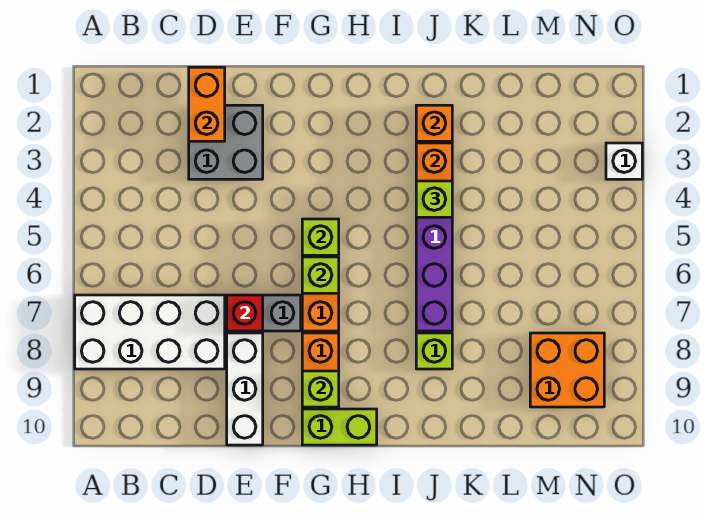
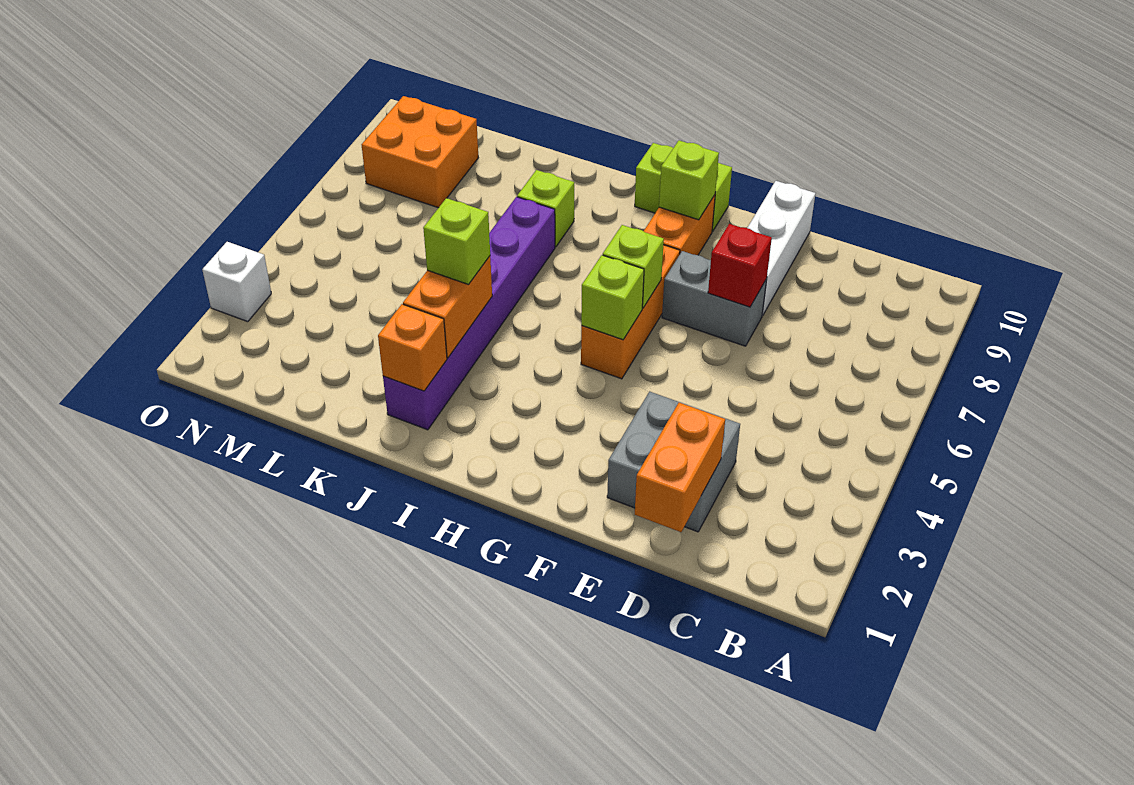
white brick A7:D8 level 1 -> none

